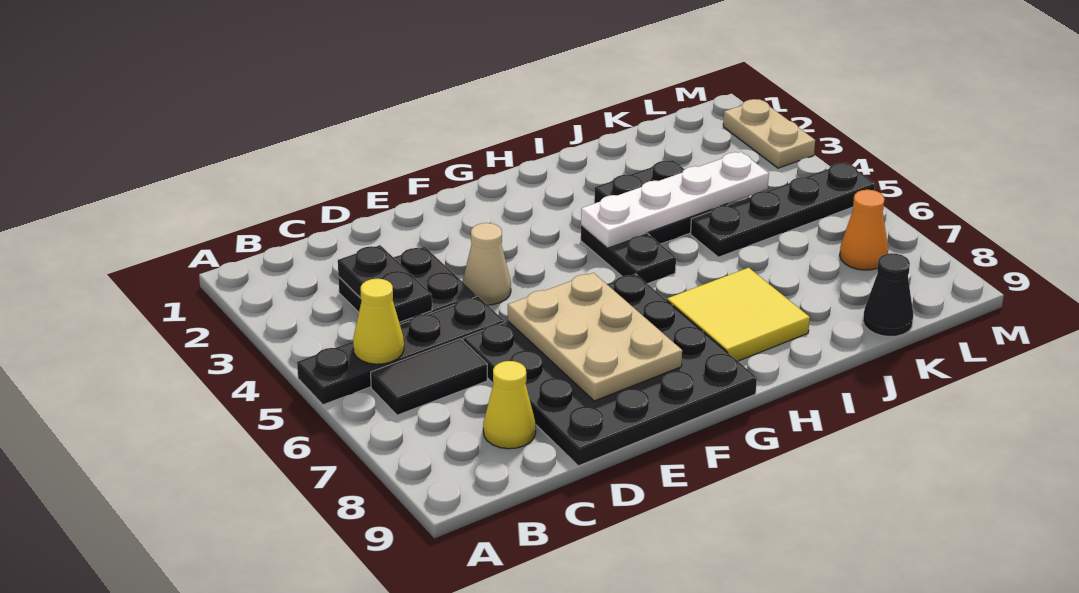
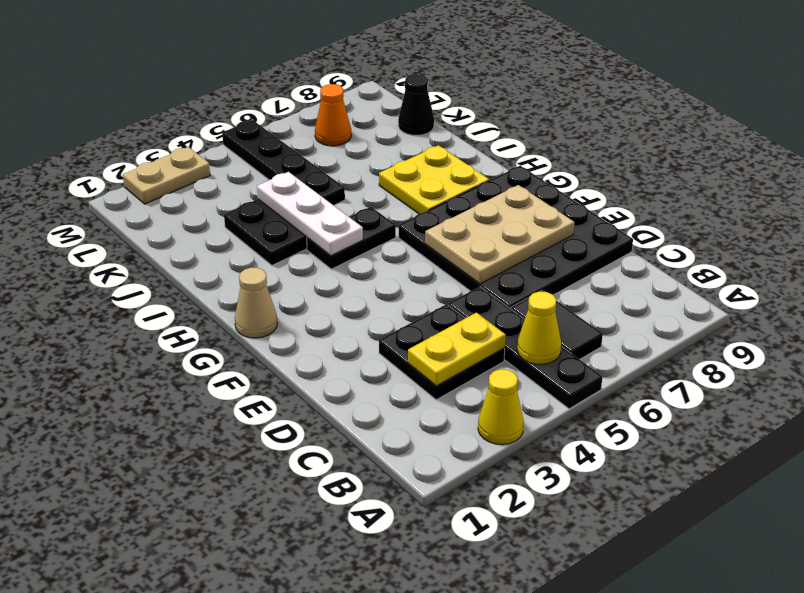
black plate C3:C4 level 2 -> yellow plate C3:C4 level 2
yellow cone C8 level 1 -> yellow cone A3 level 1
tan cone E4 level 1 -> tan cone G1 level 1
white plate H4:K4 level 2 -> white plate H4:J4 level 2
yellow tile H7:I8 level 1 -> yellow plate H7:I8 level 1

